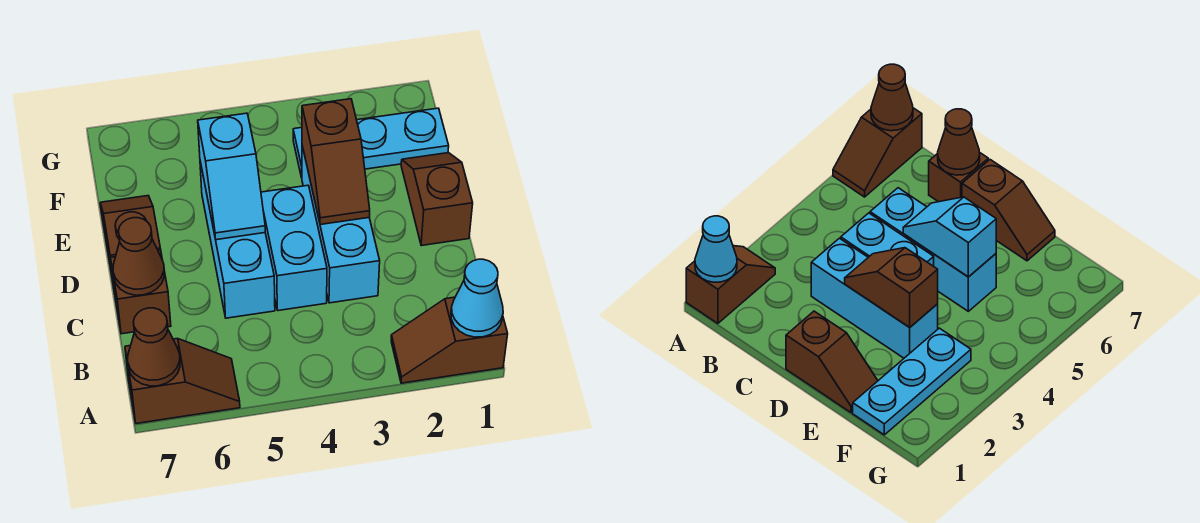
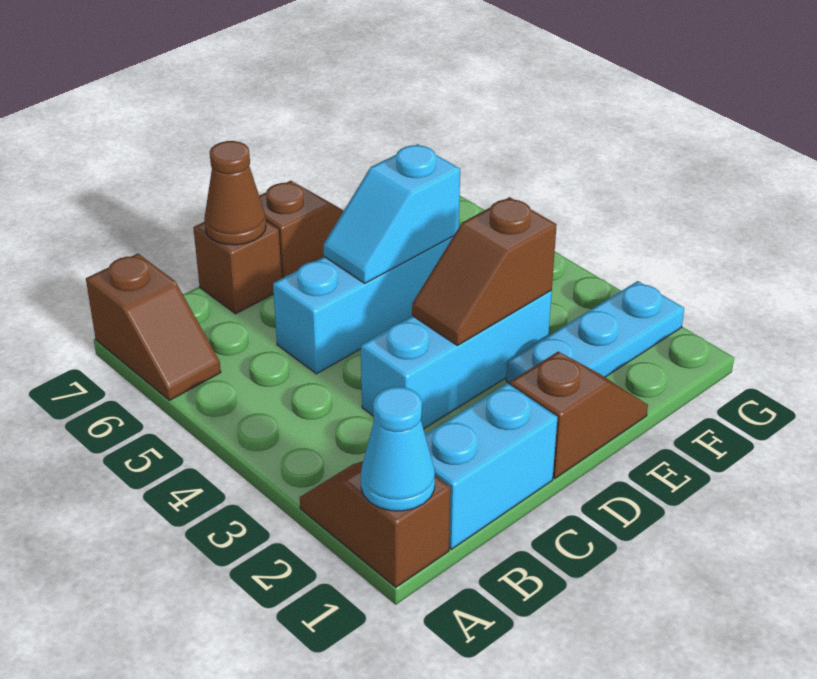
brown cone A7 level 2 -> none
cyan brick C4:D4 level 1 -> cyan brick B1:C1 level 1
cyan plate F1:F3 level 1 -> cyan plate E2:G2 level 1

